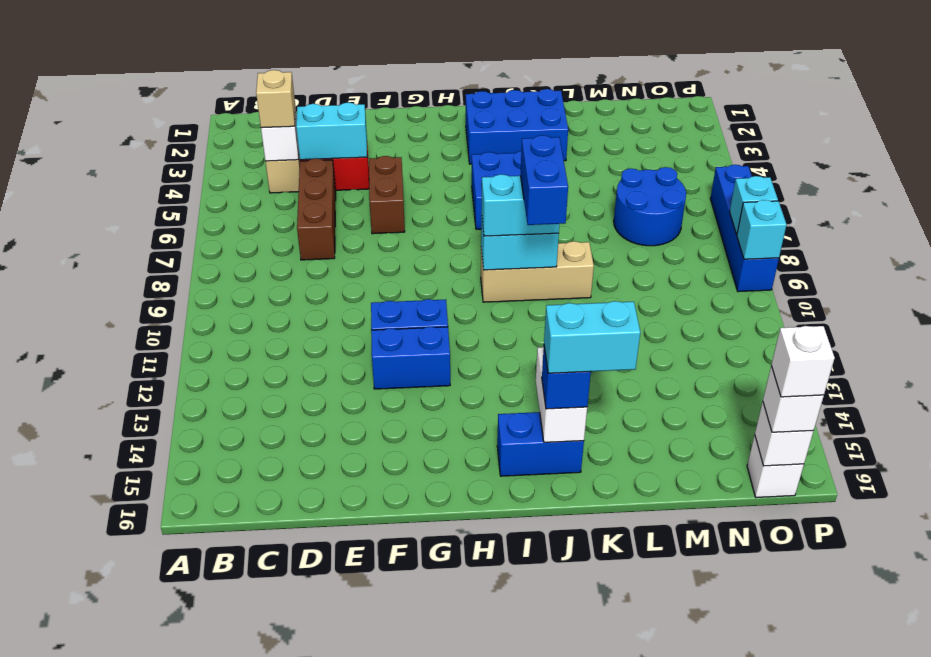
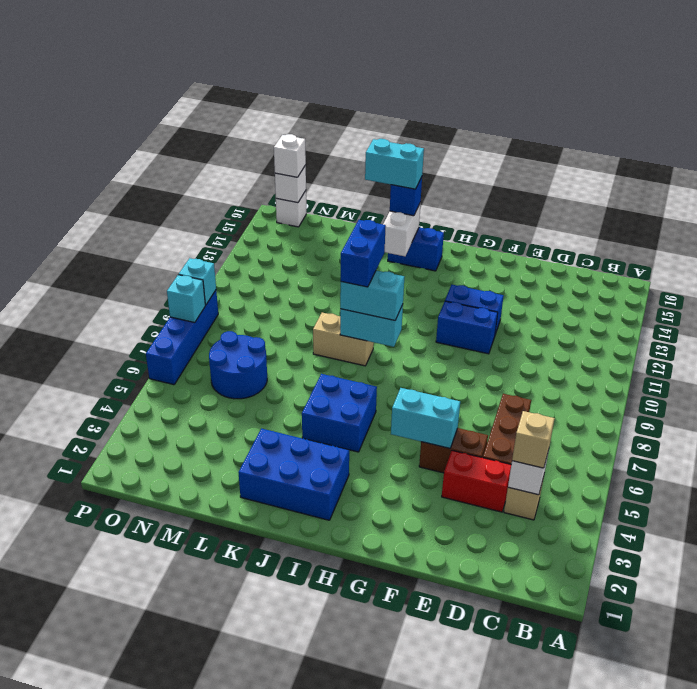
cyan brick D4:E4 level 2 -> cyan brick F5:G5 level 2
brown brick F5:F6 level 1 -> brown brick E5:F5 level 1
tan brick I9:K9 level 1 -> tan brick J9:K9 level 1
white brick O16 level 4 -> none

